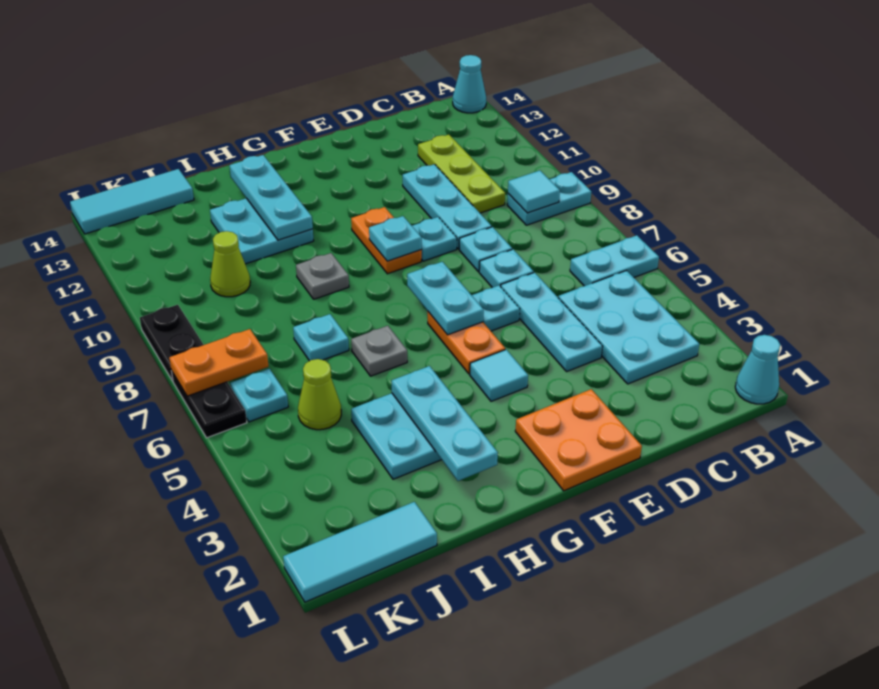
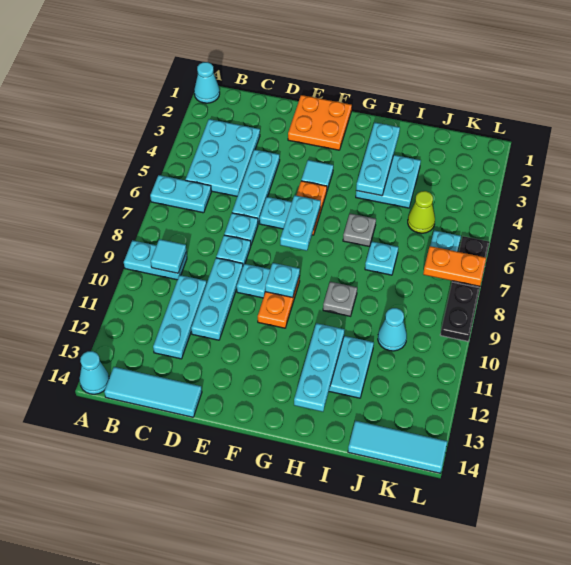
lime plate C10:C12 level 1 -> cyan plate C10:C12 level 1
cyan tile J1:L1 level 1 -> cyan tile B14:D14 level 1
lime cone J10 level 1 -> cyan cone J10 level 1

